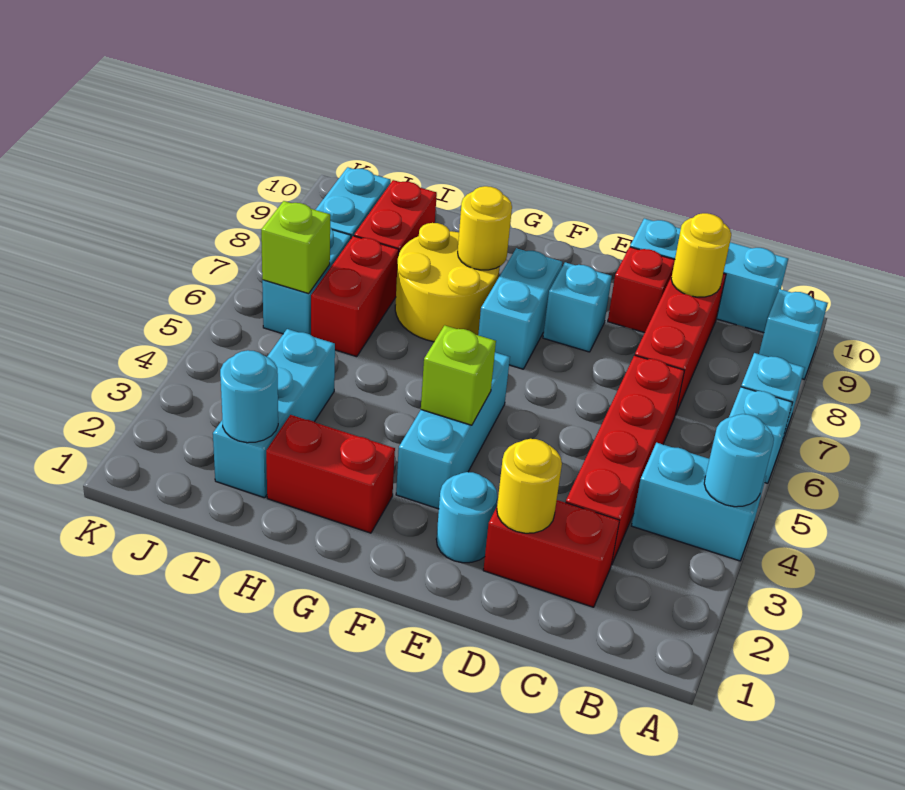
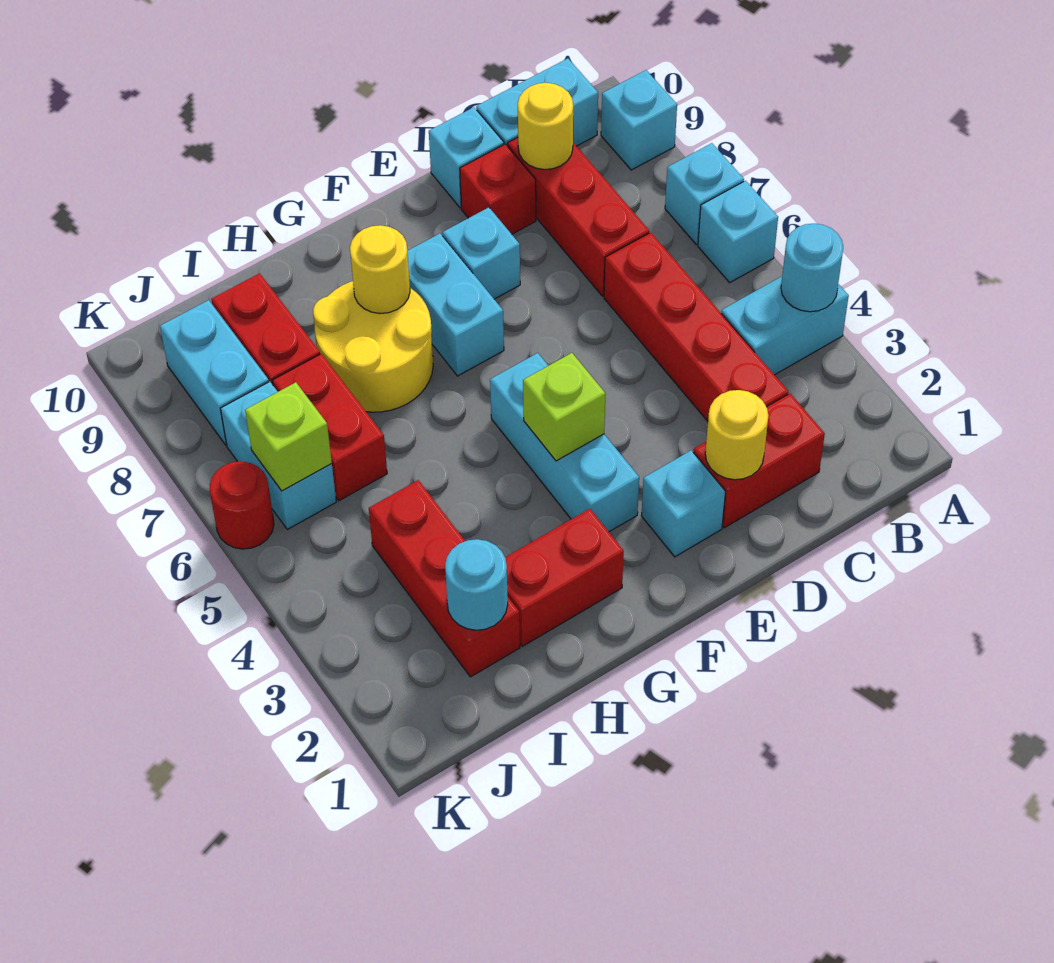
cyan round brick E2 level 1 -> cyan brick E2 level 1
cyan brick I2:I4 level 1 -> red brick I2:I4 level 1
none -> red round brick K6 level 1

